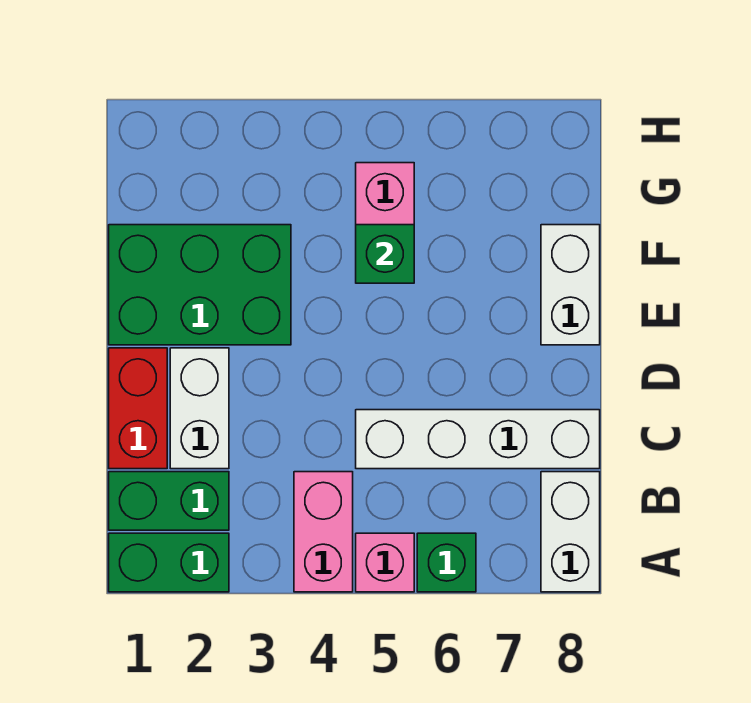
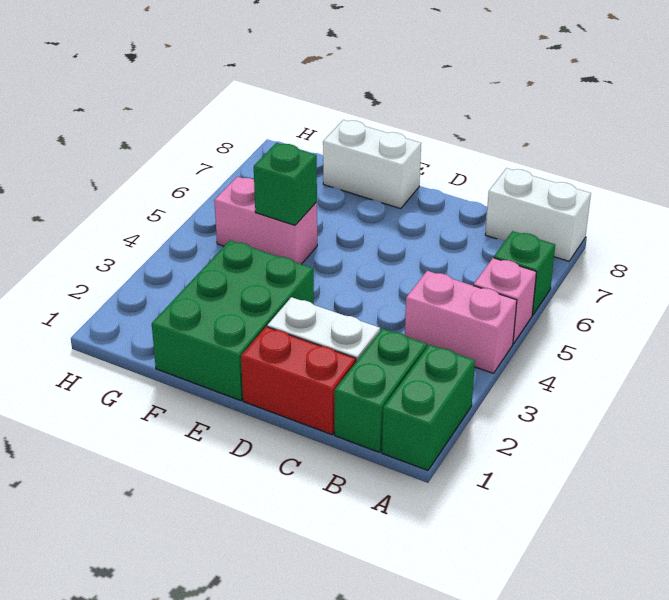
white brick C5:C8 level 1 -> none

